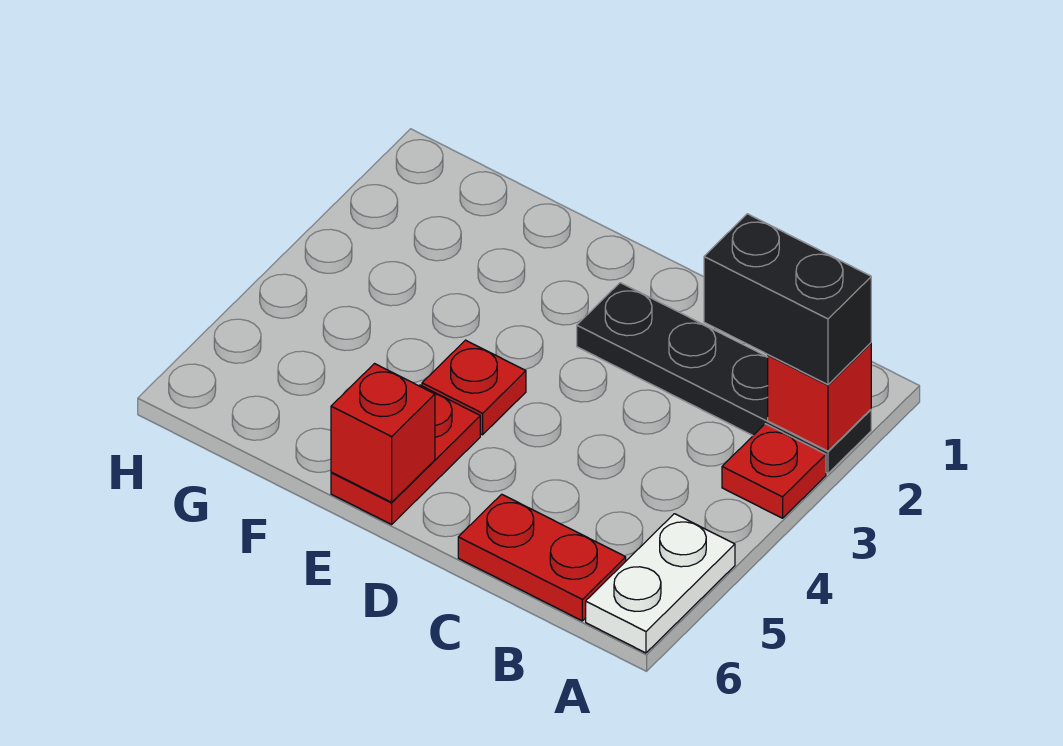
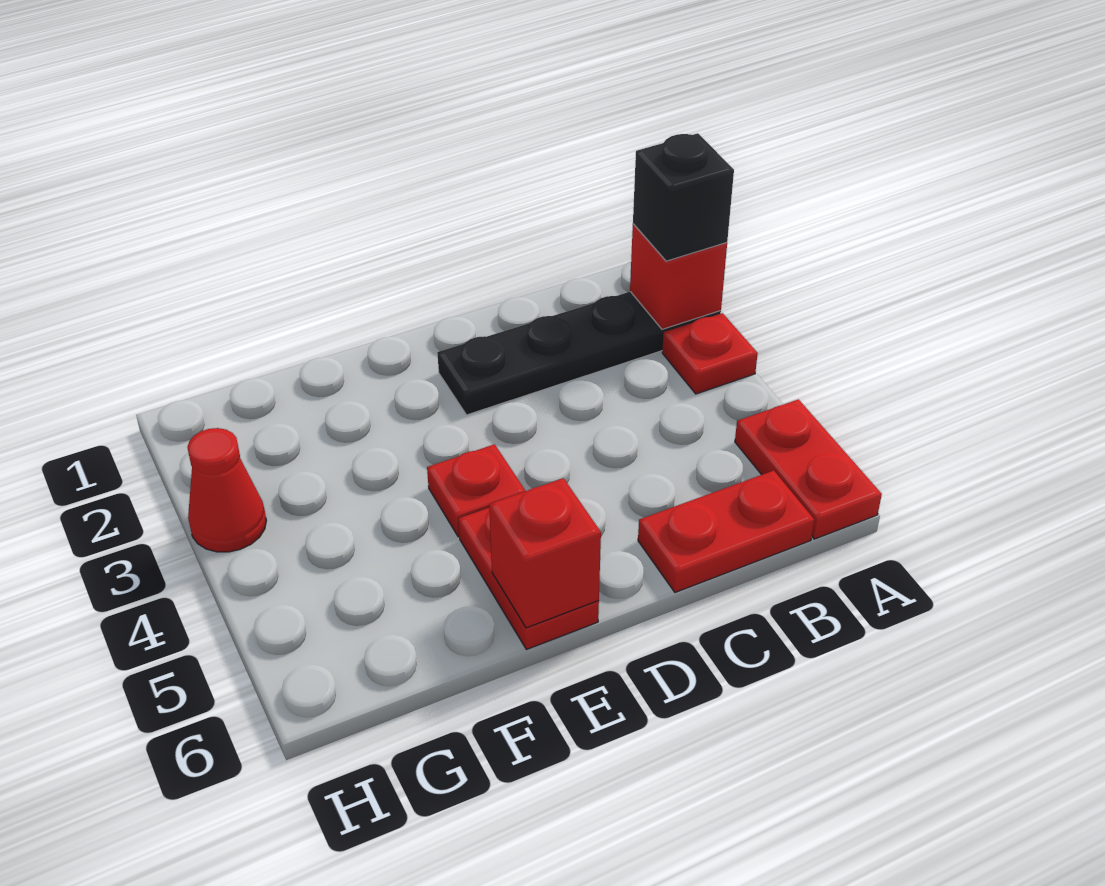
black brick A2:B2 level 3 -> black brick A2 level 3
white plate A5:A6 level 1 -> red plate A5:A6 level 1
none -> red cone H3 level 1

